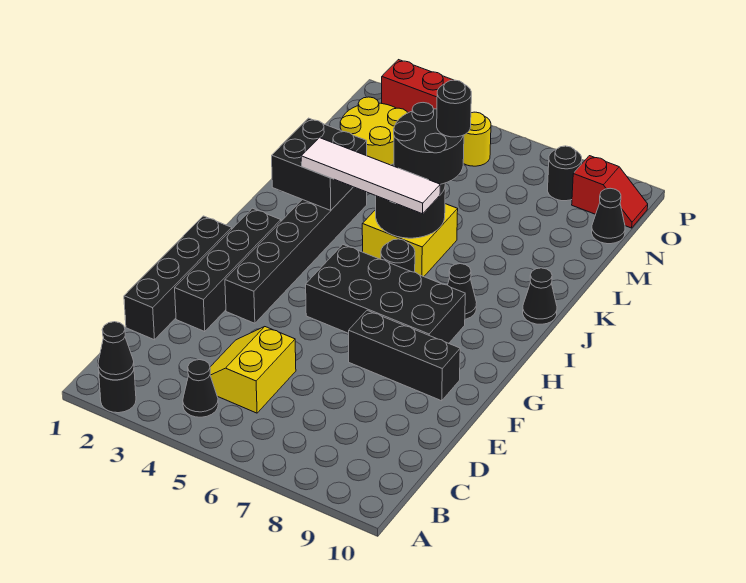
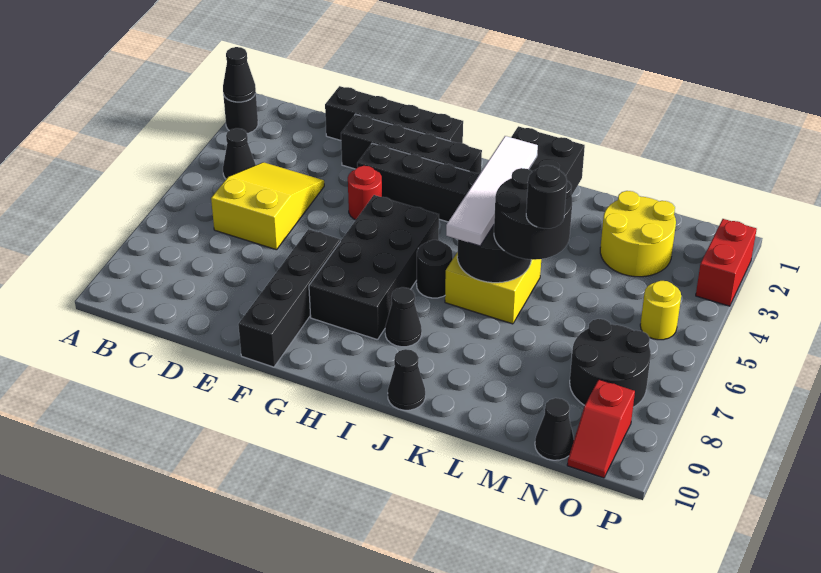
yellow slope C4:D5 level 1 top 5 -> yellow slope C4:D6 level 1 top 6
none -> red round brick F4 level 1
black brick F7:F9 level 1 -> black brick F7:F10 level 1
black round brick O8 level 1 -> black round brick N7:O8 level 1

